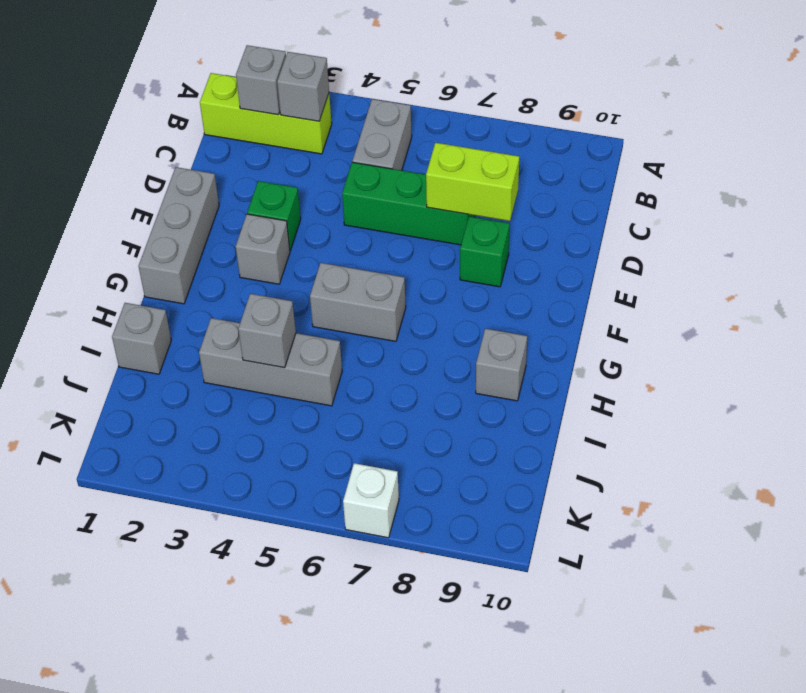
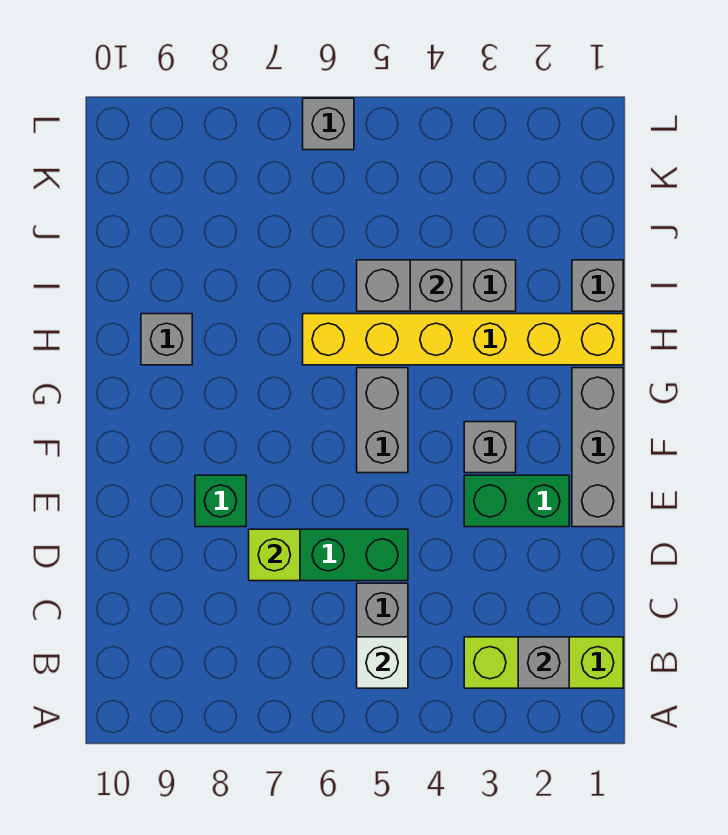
grey brick B3 level 2 -> grey brick L6 level 1
lime brick D7:D8 level 2 -> lime brick D7 level 2
green brick E3 level 1 -> green brick E2:E3 level 1
grey brick G5:G6 level 1 -> grey brick F5:G5 level 1
none -> yellow brick H1:H6 level 1
white brick L7 level 1 -> white brick B5 level 2

